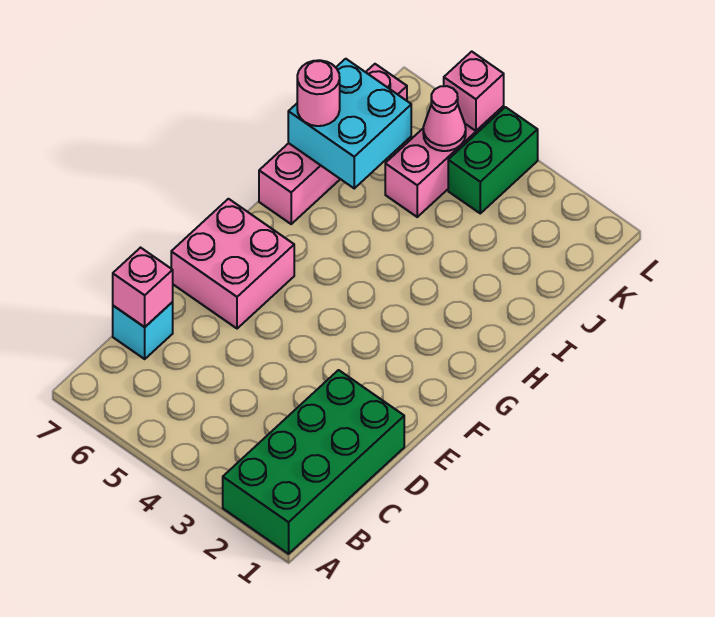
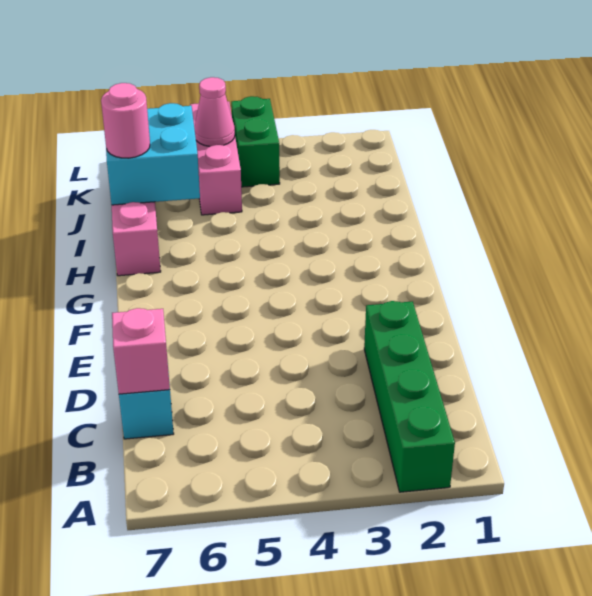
green brick A1:D2 level 1 -> green brick A2:D2 level 1
pink brick E6:F7 level 1 -> none
pink brick L5 level 2 -> none

